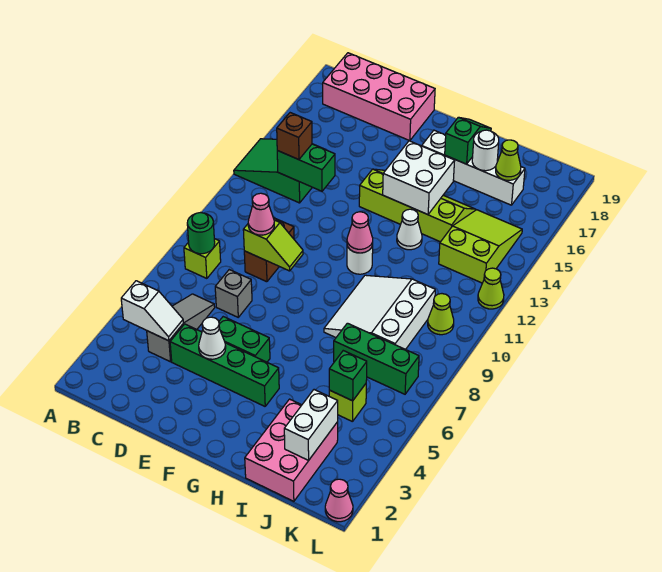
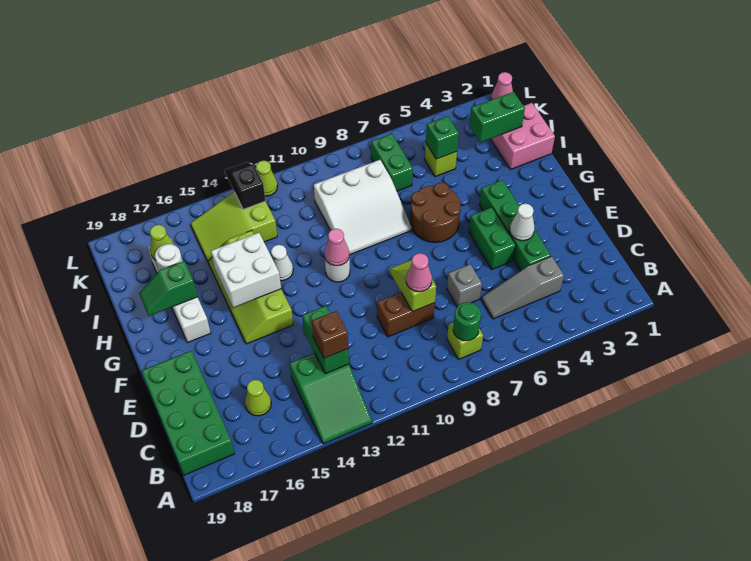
white slope B4:C4 level 2 top B -> none
pink brick B18:E19 level 1 -> green brick B18:E19 level 1
none -> brown round brick G6:H7 level 1
pink brick I1:J3 level 1 -> pink brick I1:J2 level 1
green brick I7:K7 level 1 -> green brick J7:K7 level 1
white brick J2:J3 level 2 -> green brick J2:J3 level 2
lime cone K10 level 1 -> lime cone C16 level 1
none -> black slope K13:L13 level 2 top K

